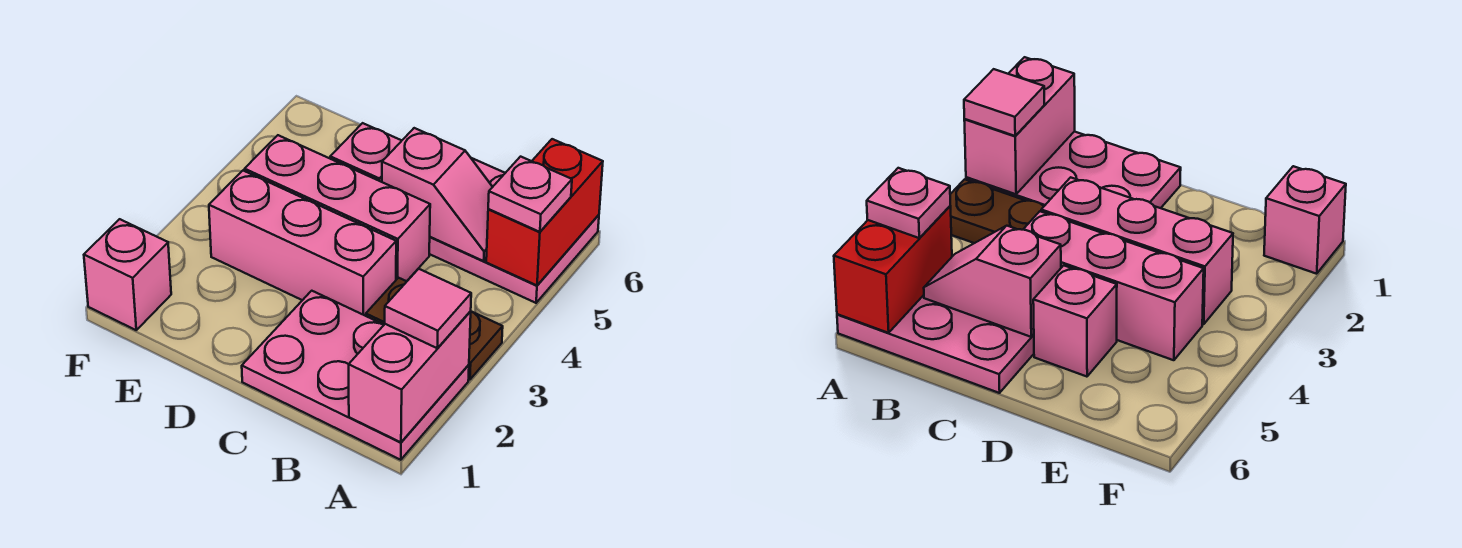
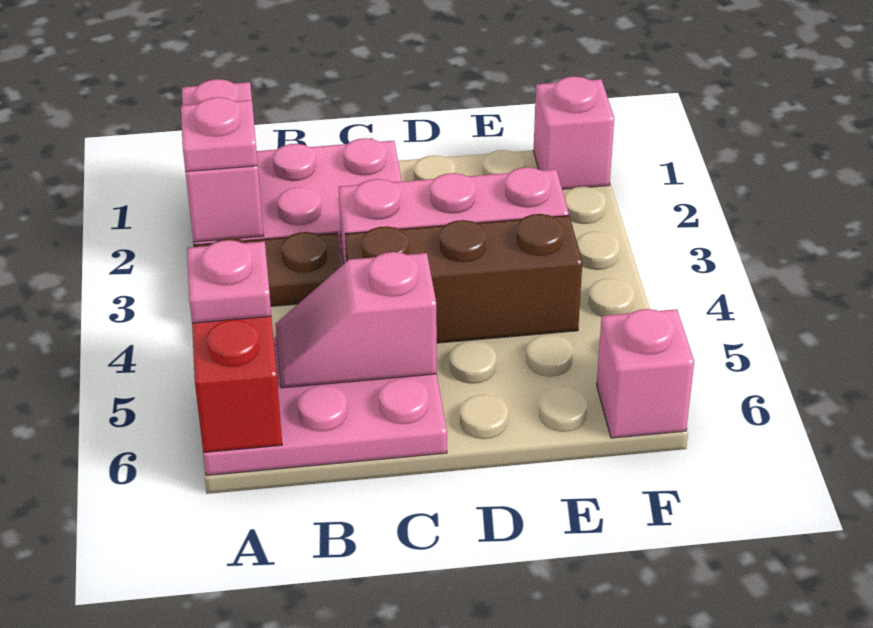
pink tile A2 level 3 -> pink plate A2 level 3
pink brick C4:E4 level 1 -> brown brick C4:E4 level 1
pink brick D5 level 1 -> pink brick F6 level 1

